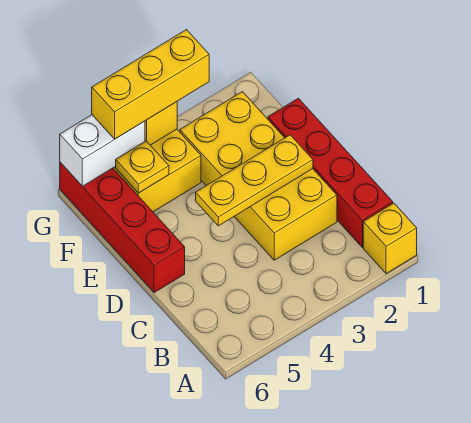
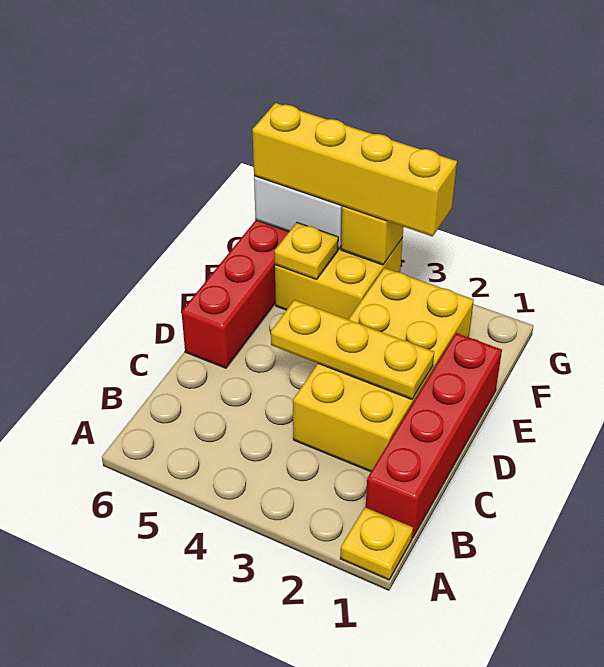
yellow brick A1 level 1 -> yellow plate A1 level 1
yellow brick G3:G5 level 3 -> yellow brick G3:G6 level 3

